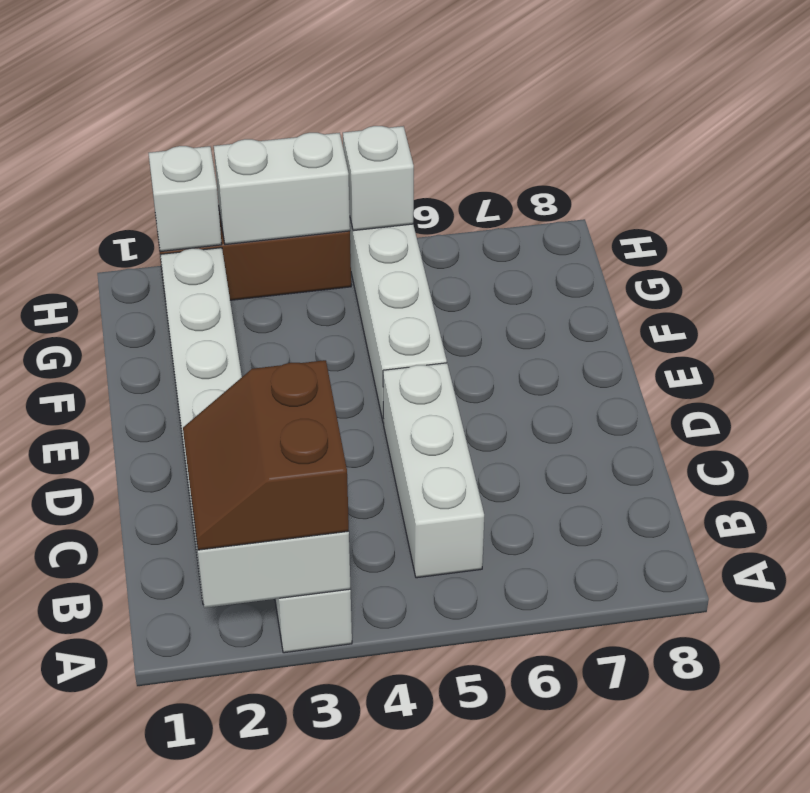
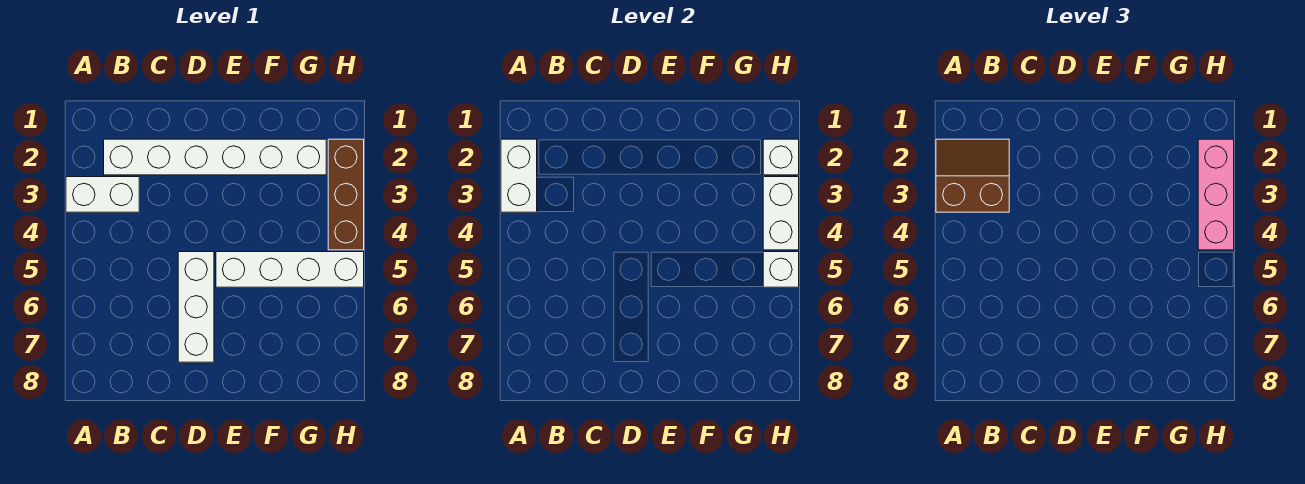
white brick B5:D5 level 1 -> white brick D5:D7 level 1
none -> pink brick H2:H4 level 3

